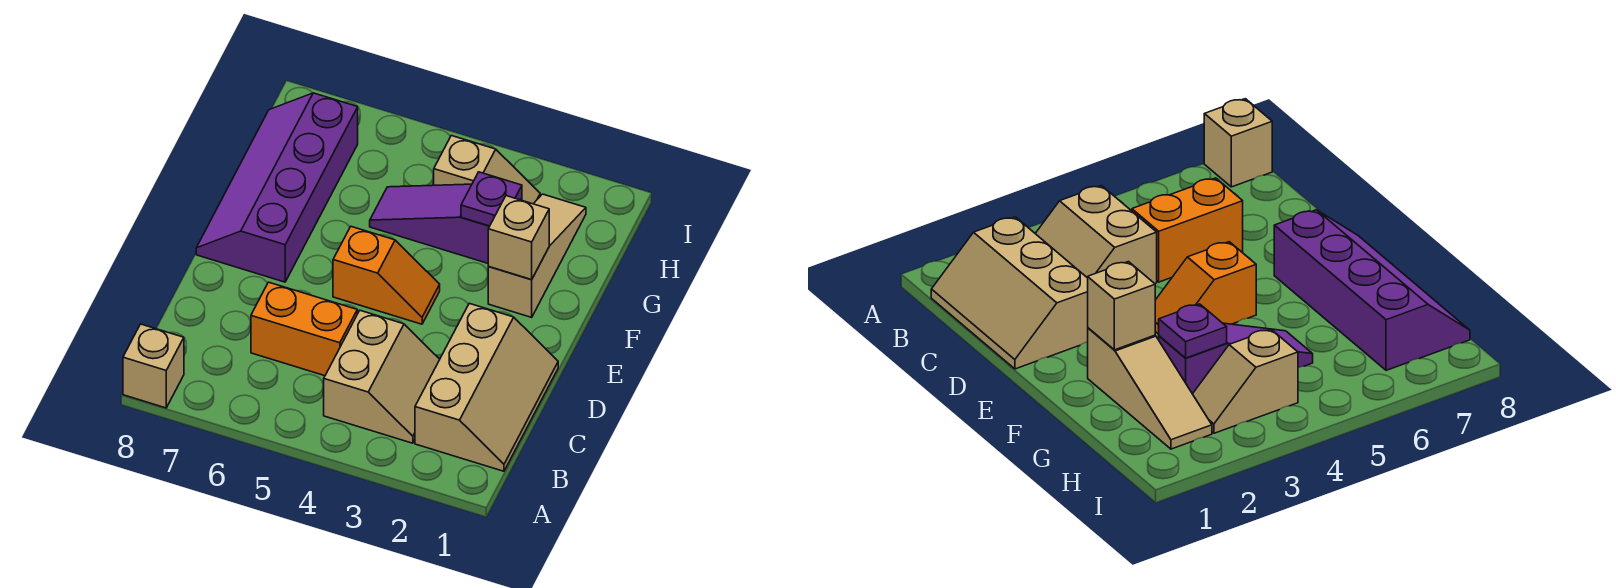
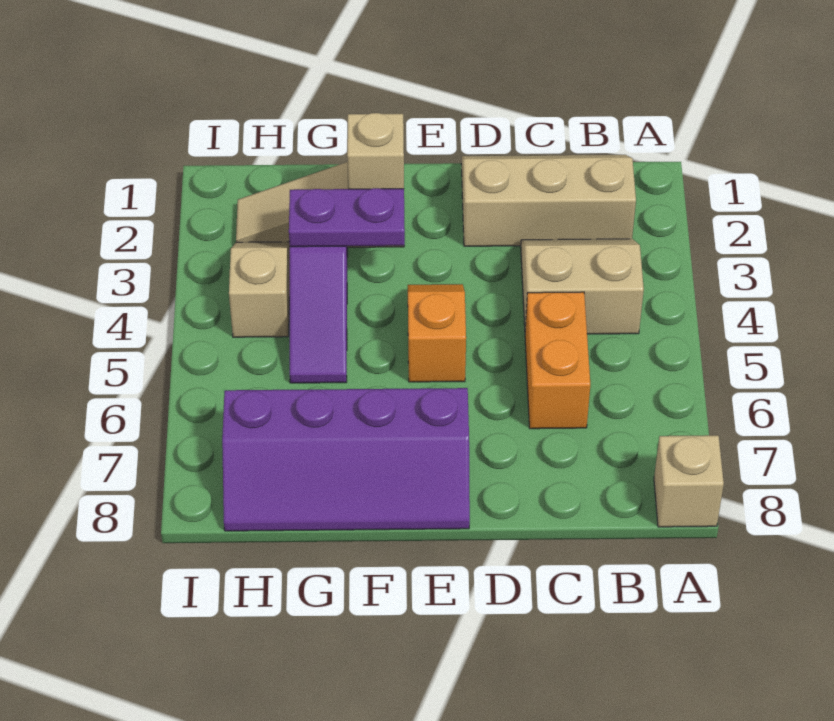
purple plate G3 level 2 -> purple plate F3:G3 level 2

